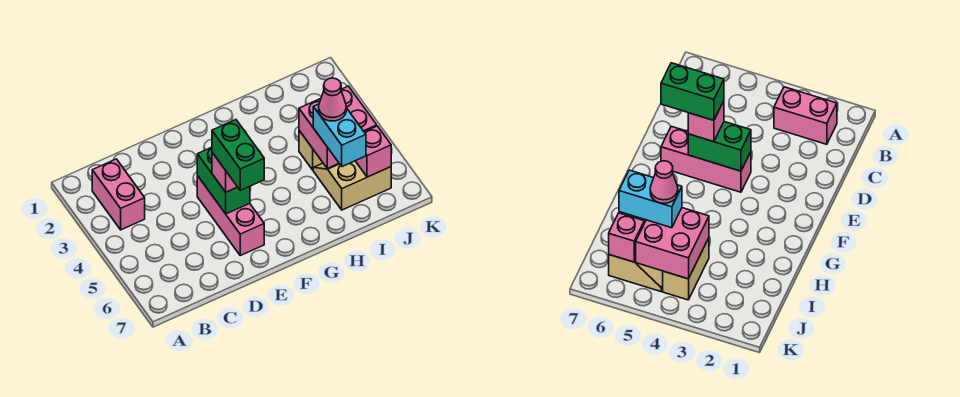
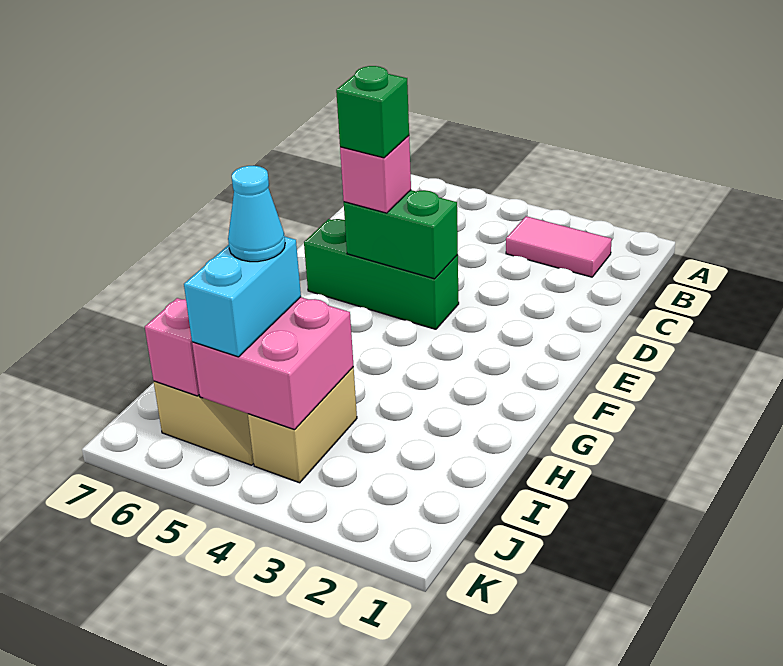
pink brick B2:B3 level 1 -> pink tile B2:B3 level 1
pink brick E4:E6 level 1 -> green brick E4:E6 level 1
green brick E5:E6 level 4 -> green brick E5 level 4
cyan brick I5:I6 level 3 -> cyan brick I5:J5 level 3
pink cone I5 level 4 -> cyan cone I5 level 4

